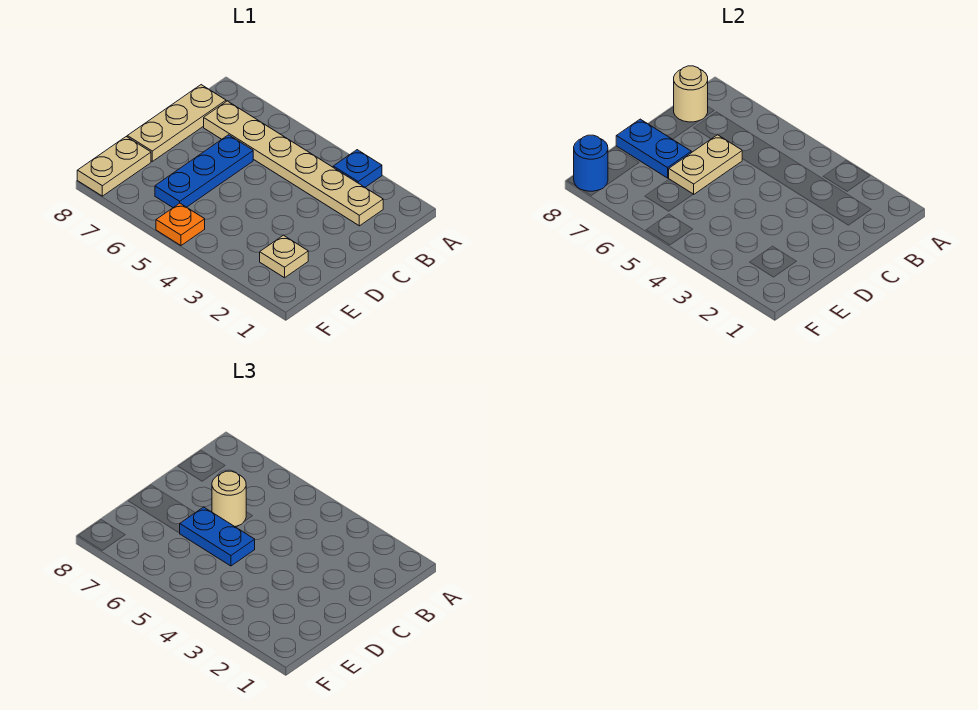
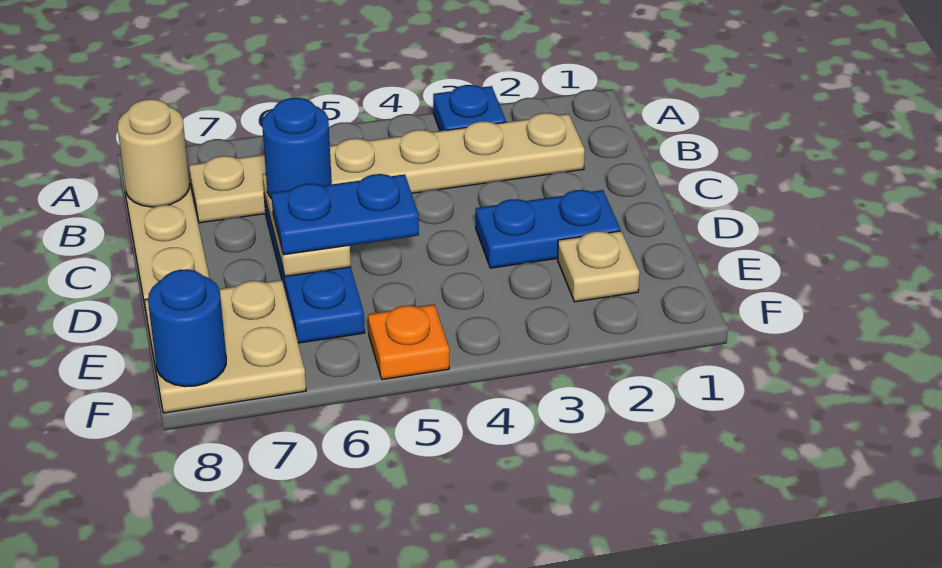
tan round brick C6 level 3 -> blue round brick C6 level 3
blue plate D7:D8 level 2 -> blue plate D2:D3 level 1
tan plate E8:F8 level 1 -> tan plate E7:F8 level 1

